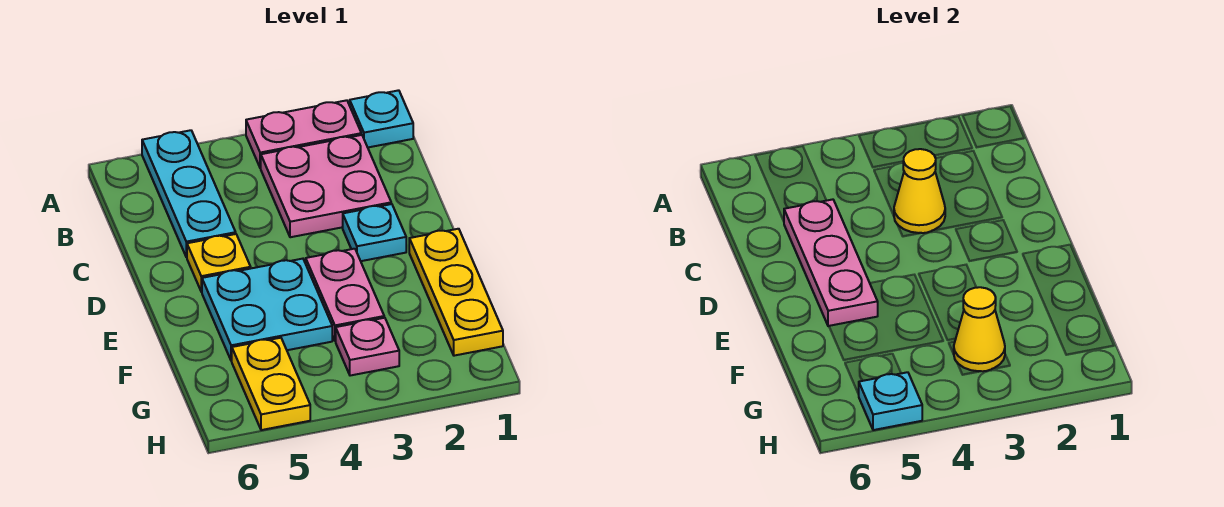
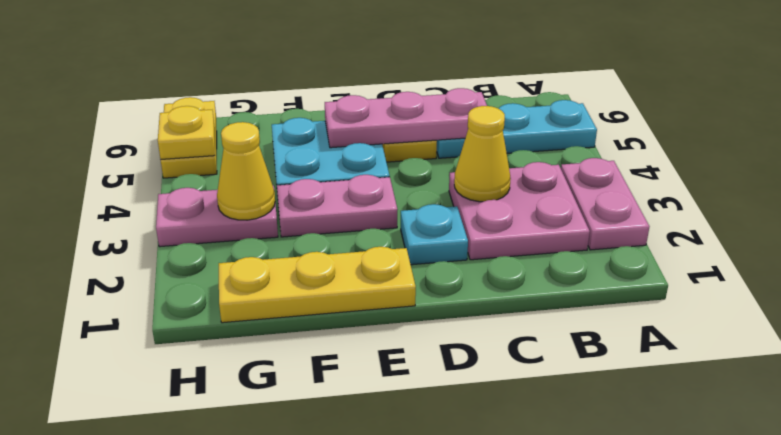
cyan plate A1 level 1 -> none
pink plate G3 level 1 -> pink plate G3:H3 level 1
yellow plate G5:H5 level 1 -> yellow plate H5:H6 level 1
cyan plate H5 level 2 -> yellow plate H5 level 2

